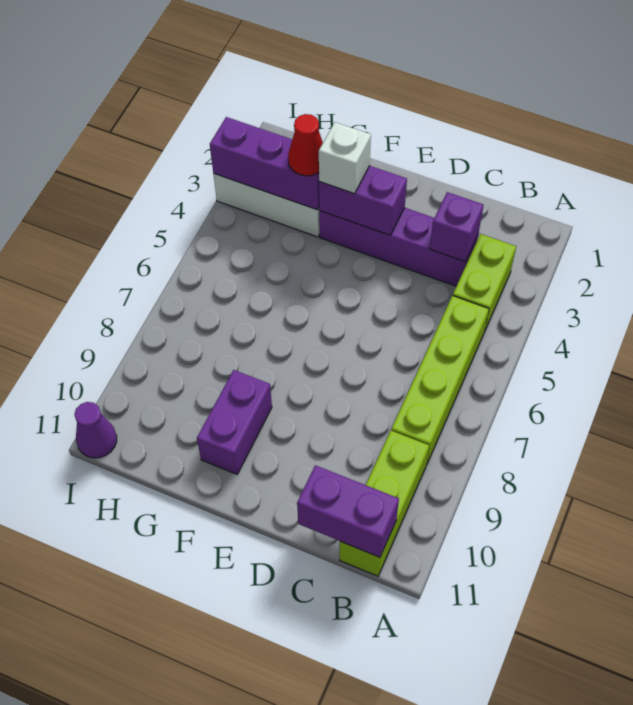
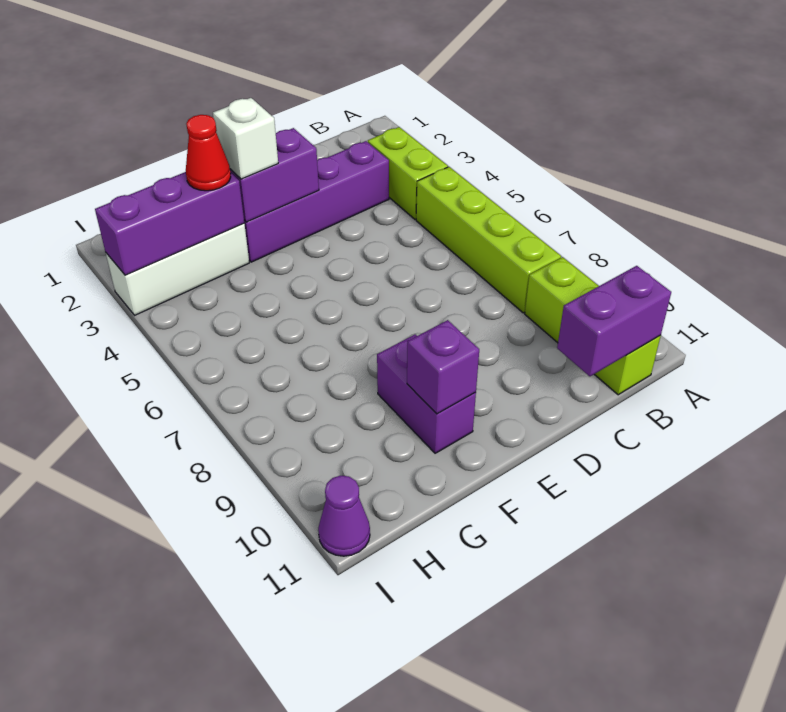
purple brick C3 level 2 -> purple brick F10 level 2

